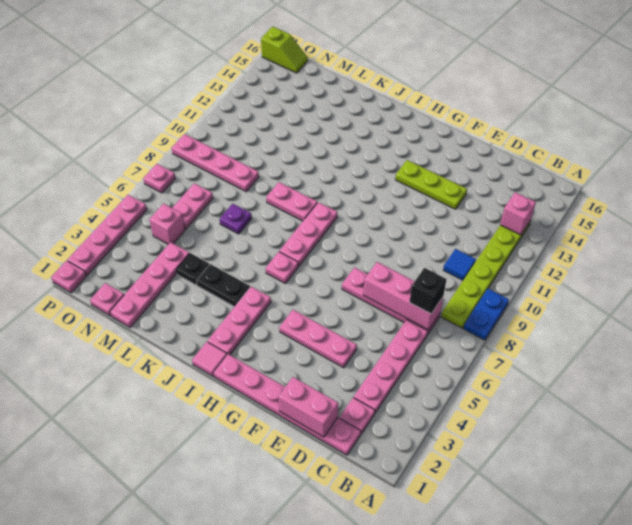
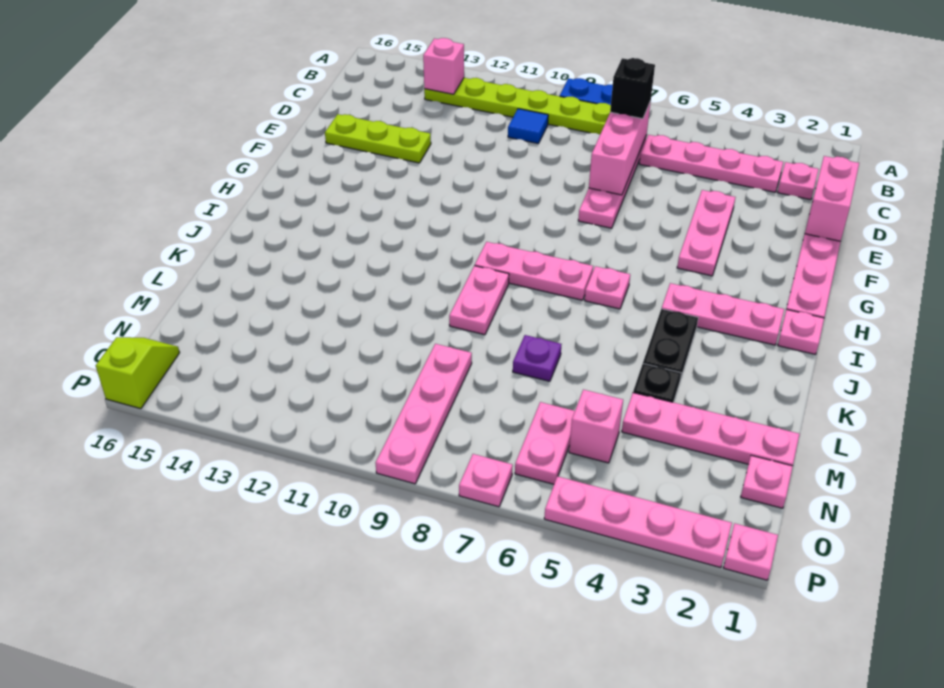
lime plate E13:G13 level 1 -> lime plate E13:E15 level 1
pink tile I1 level 1 -> pink plate I1 level 1
pink plate N6:N7 level 1 -> pink plate N6:O6 level 1

